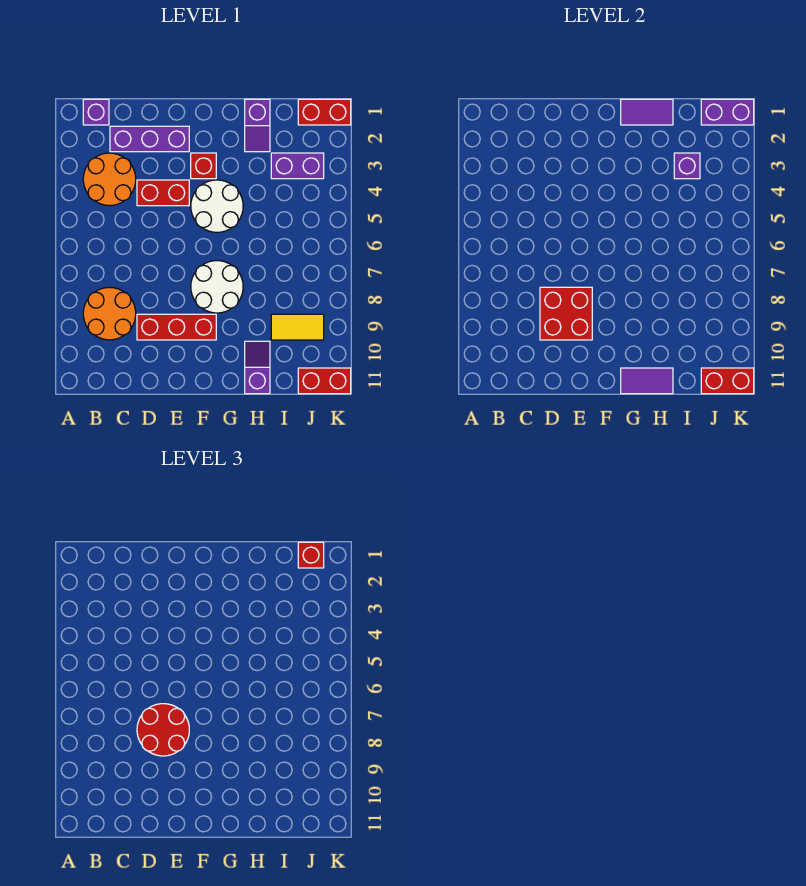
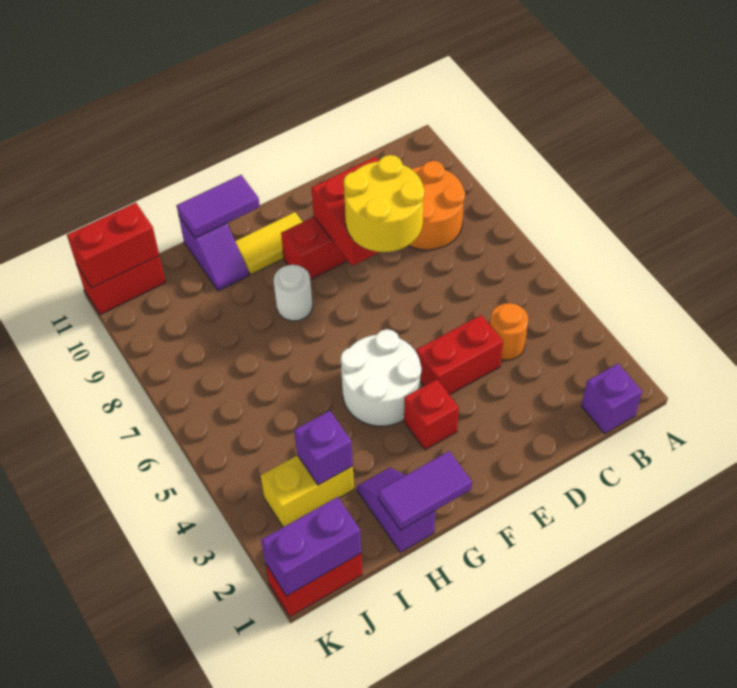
orange round brick B3:C4 level 1 -> orange round brick C4 level 1
purple brick C2:E2 level 1 -> none
red round brick D7:E8 level 3 -> yellow round brick D7:E8 level 3
white round brick F7:G8 level 1 -> white round brick G8 level 1
purple brick I3:J3 level 1 -> yellow brick I3:J3 level 1
yellow tile I9:J9 level 1 -> yellow tile F10:G10 level 1
red brick J1 level 3 -> none

